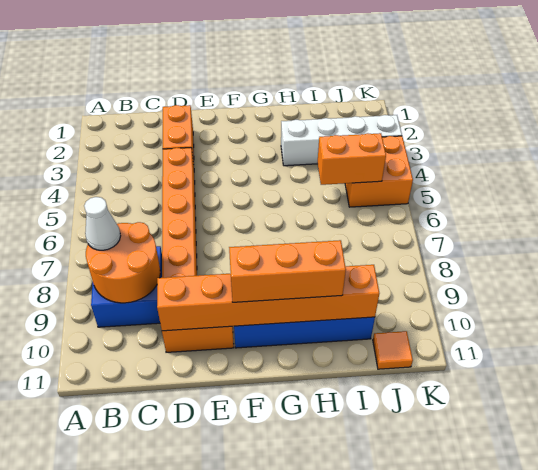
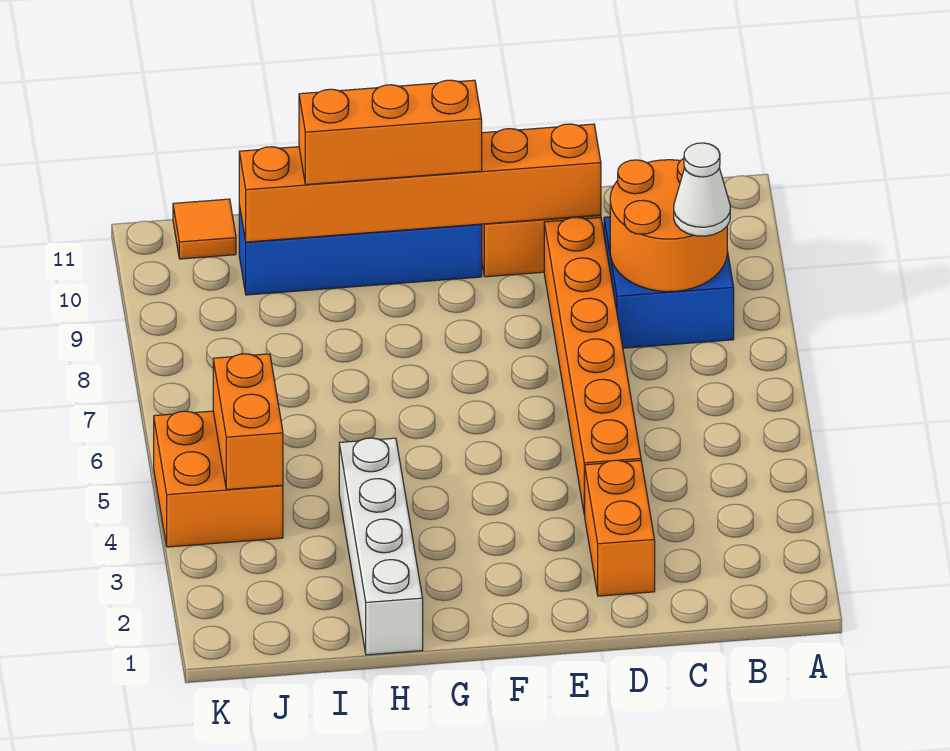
white brick H3:K3 level 1 -> white brick H1:H4 level 1
orange brick I5:J5 level 2 -> orange brick J4:J5 level 2

